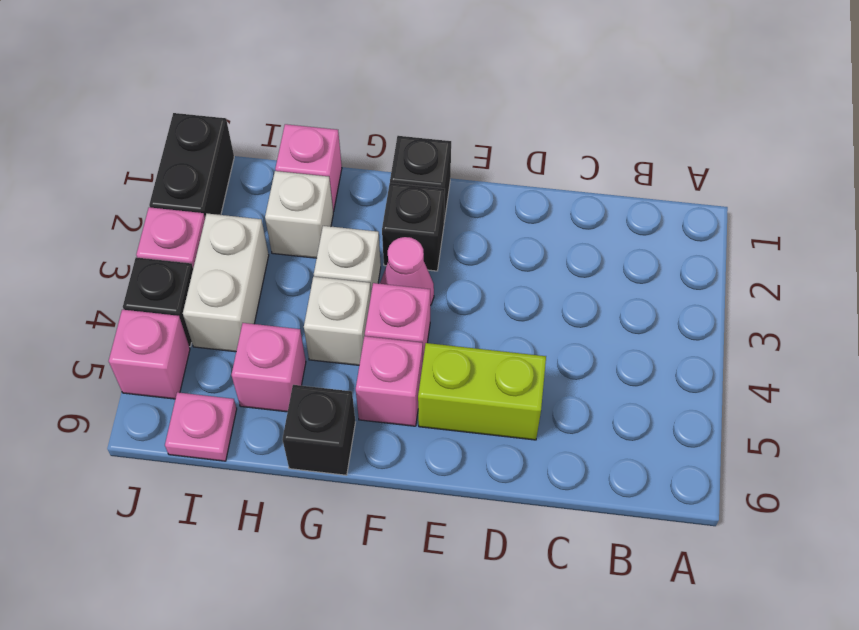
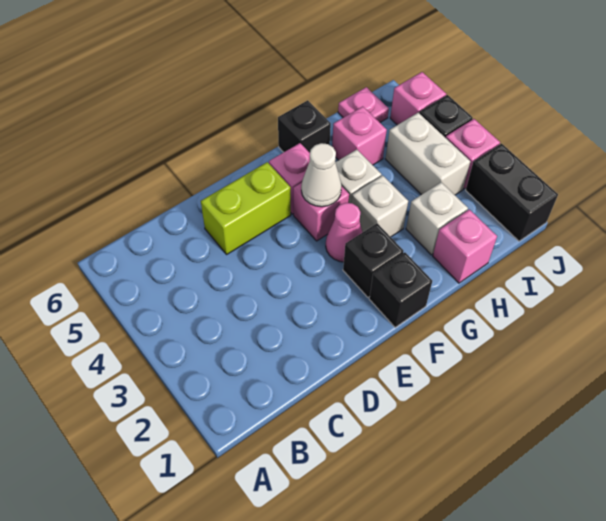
none -> white cone F4 level 2

